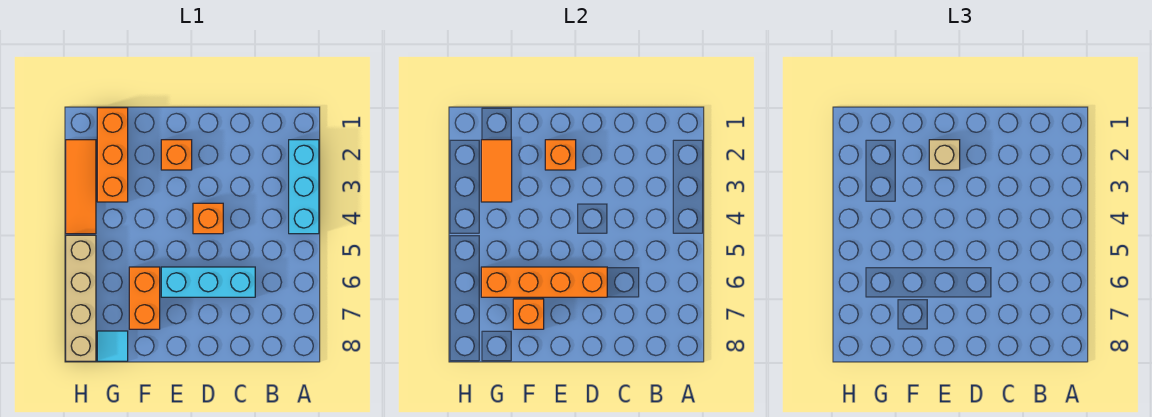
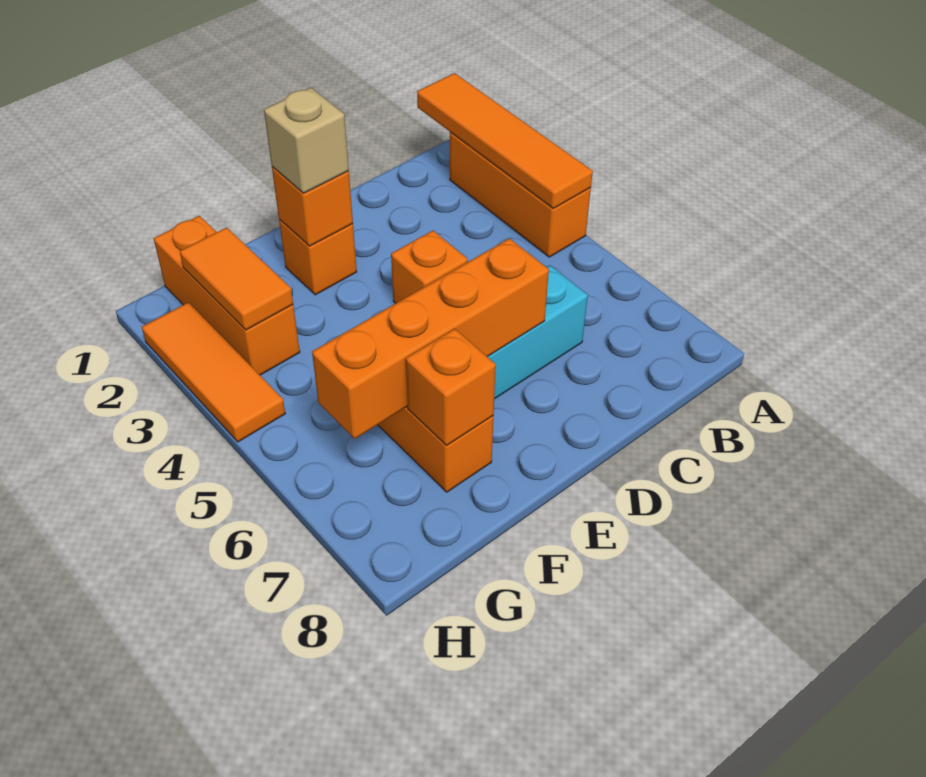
none -> orange tile A1:A4 level 2
cyan brick A2:A4 level 1 -> orange brick A2:A4 level 1
cyan tile G8 level 1 -> none
tan brick H5:H8 level 1 -> none

